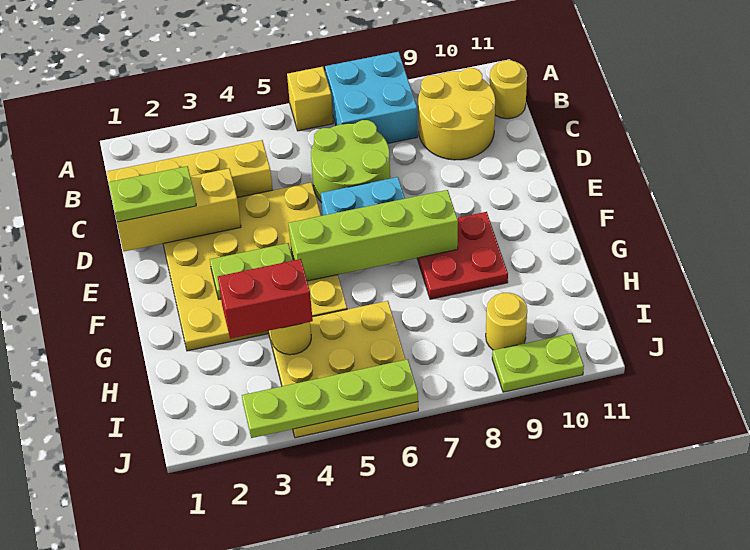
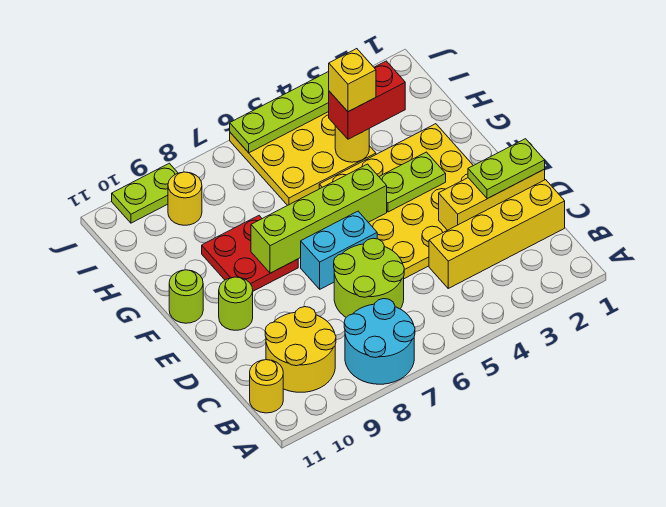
yellow brick A6 level 1 -> yellow brick H4 level 4
cyan brick A7:B8 level 1 -> cyan round brick A7:B8 level 1
none -> lime round brick E10 level 1
none -> lime round brick F11 level 1

